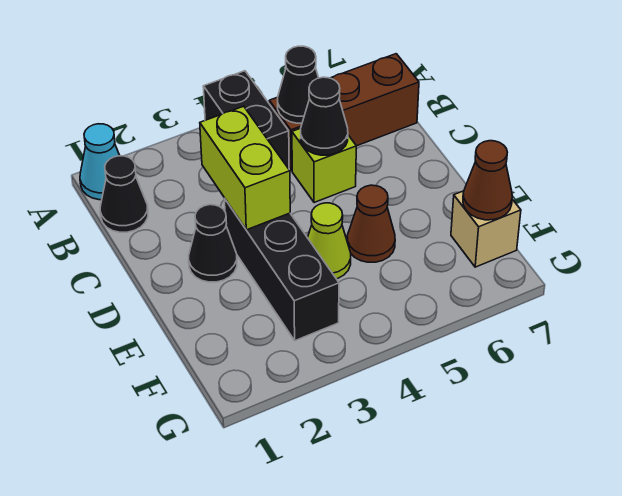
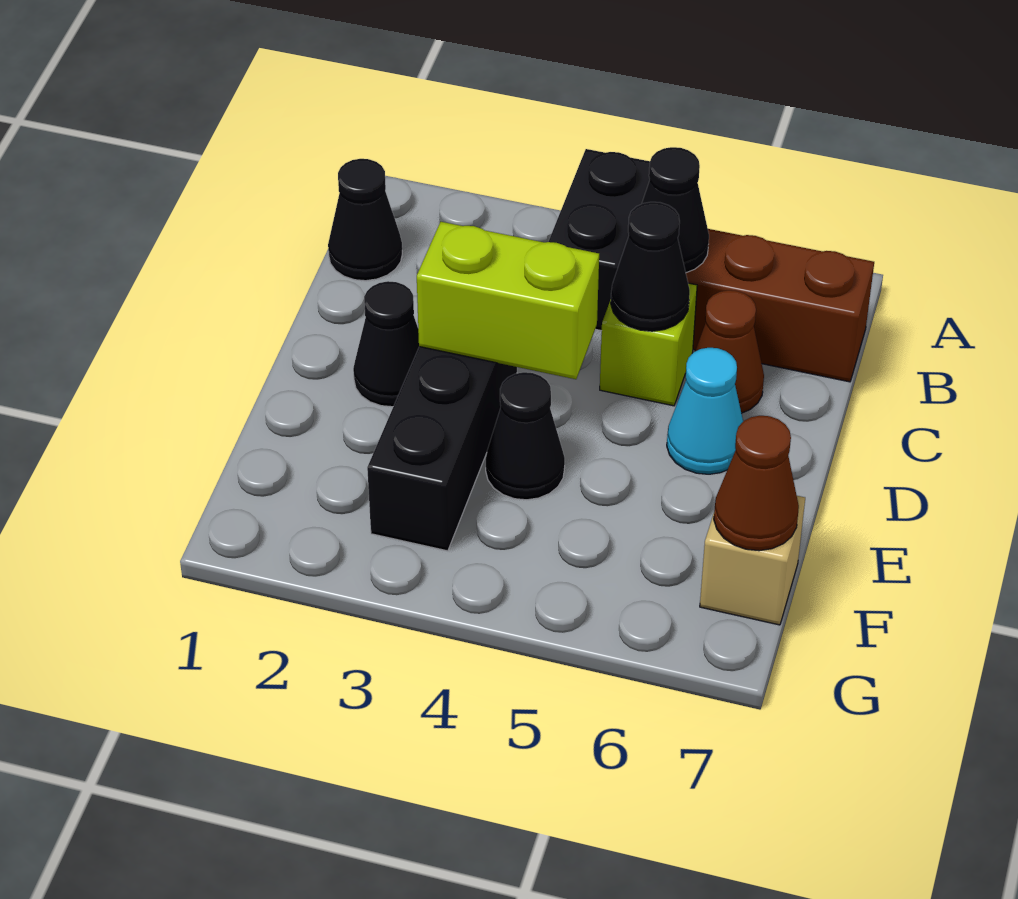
cyan cone A1 level 1 -> cyan cone D6 level 1
lime brick C3:D3 level 2 -> lime brick D3:D4 level 2
lime cone E4 level 1 -> black cone E4 level 1
brown cone E5 level 1 -> brown cone C6 level 1

